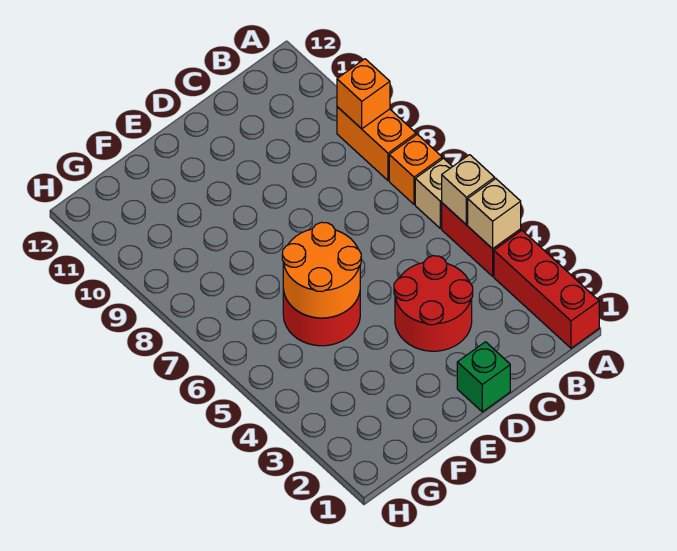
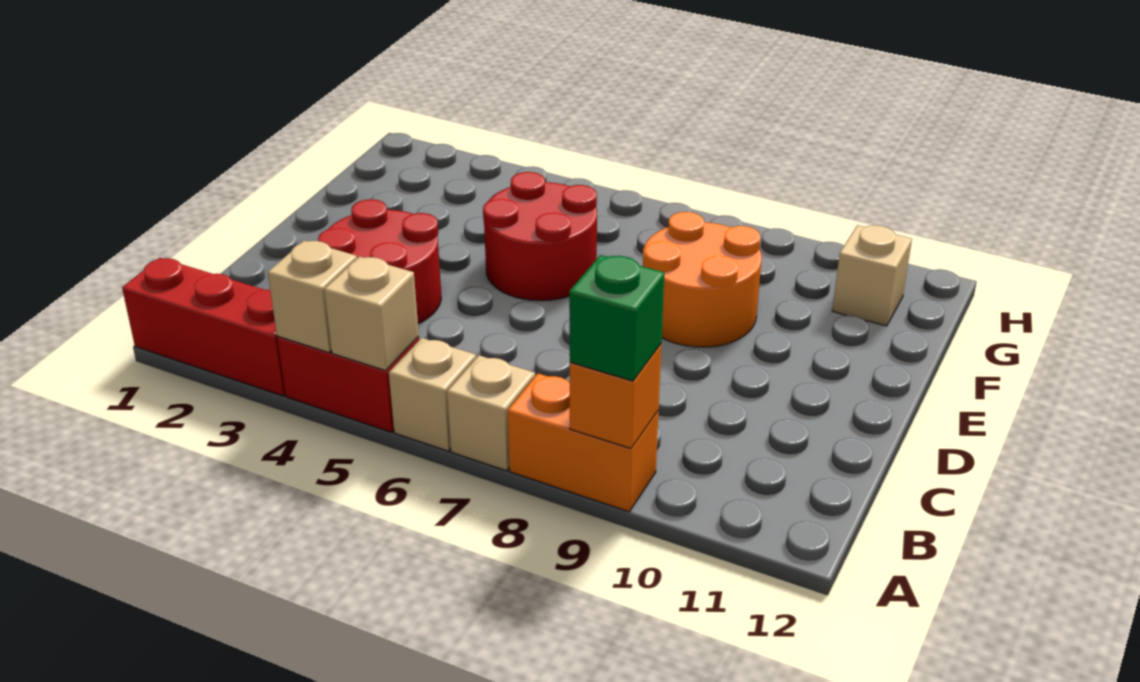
orange brick A7 level 1 -> tan brick A7 level 1
green brick D1 level 1 -> green brick A9 level 3
orange round brick E5:F6 level 2 -> orange round brick E8:F9 level 1
none -> tan brick G11 level 1

